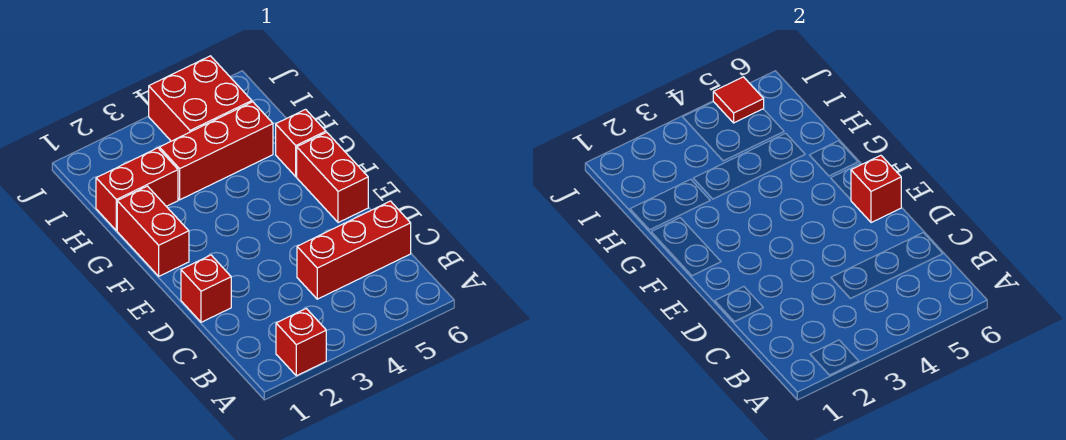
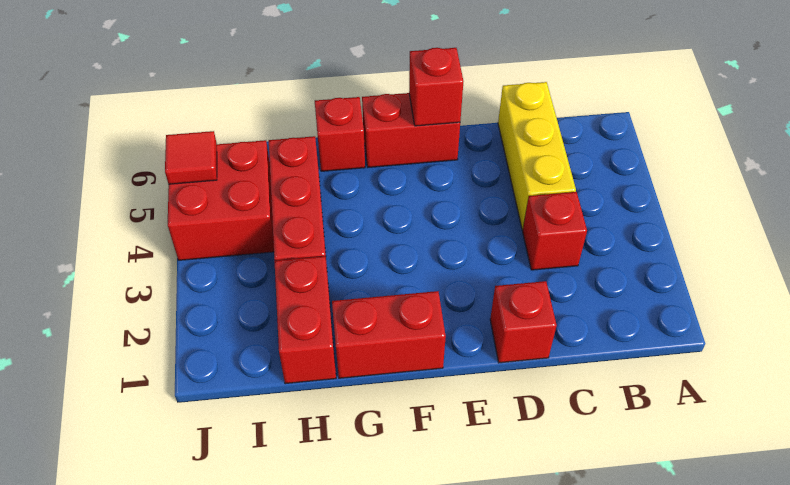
red brick A2 level 1 -> red brick C3 level 1
red brick C4:C6 level 1 -> yellow brick C4:C6 level 1

